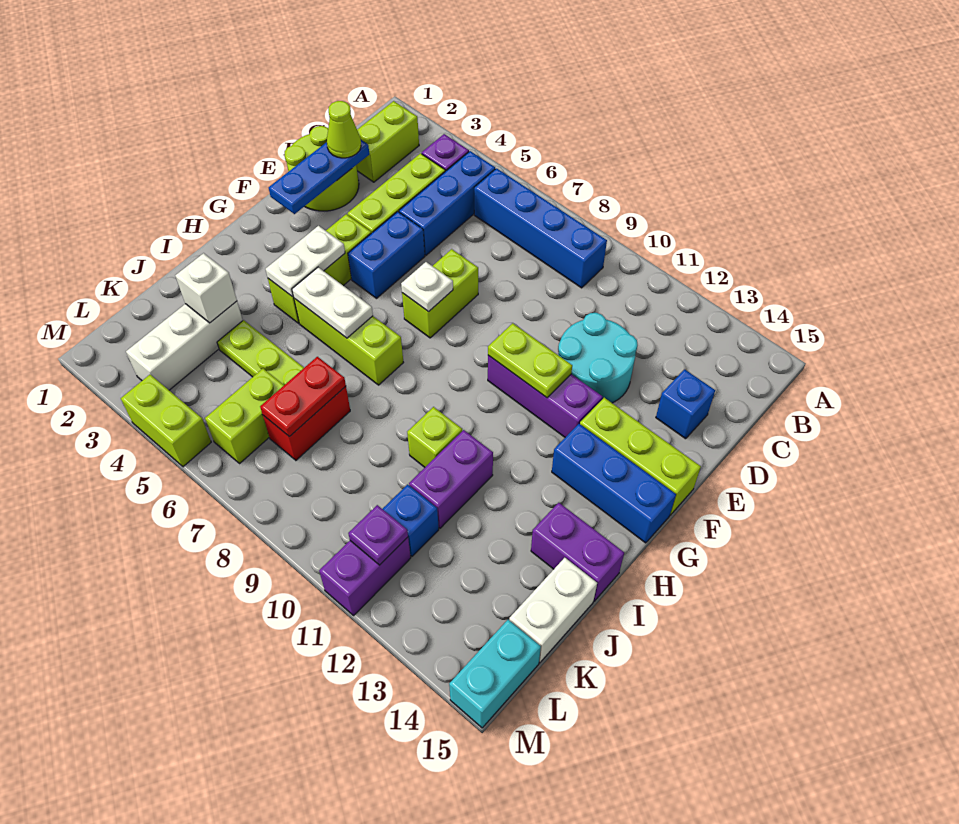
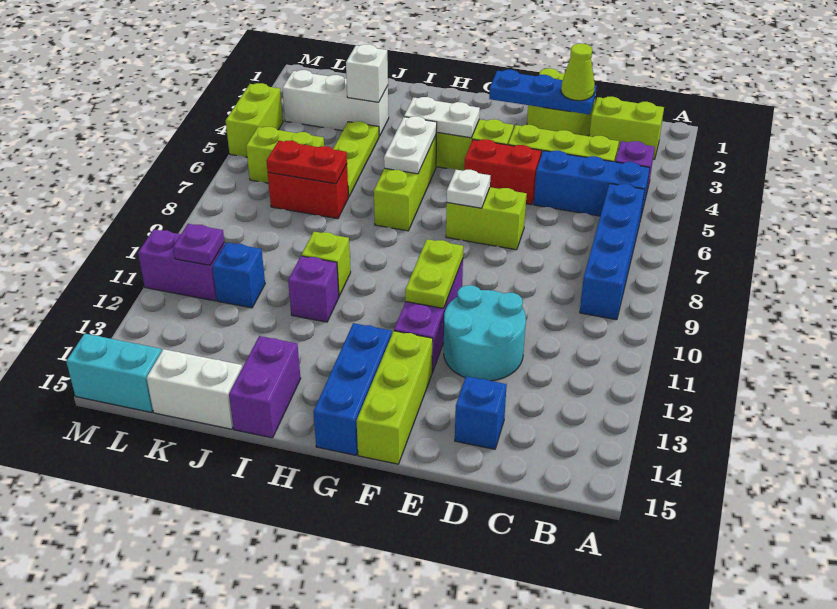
blue brick E5:F5 level 1 -> red brick E5:F5 level 1
purple brick I11:J11 level 1 -> purple brick I11 level 1

